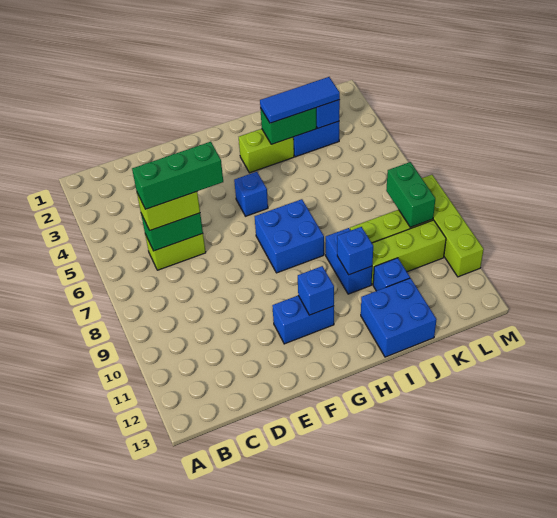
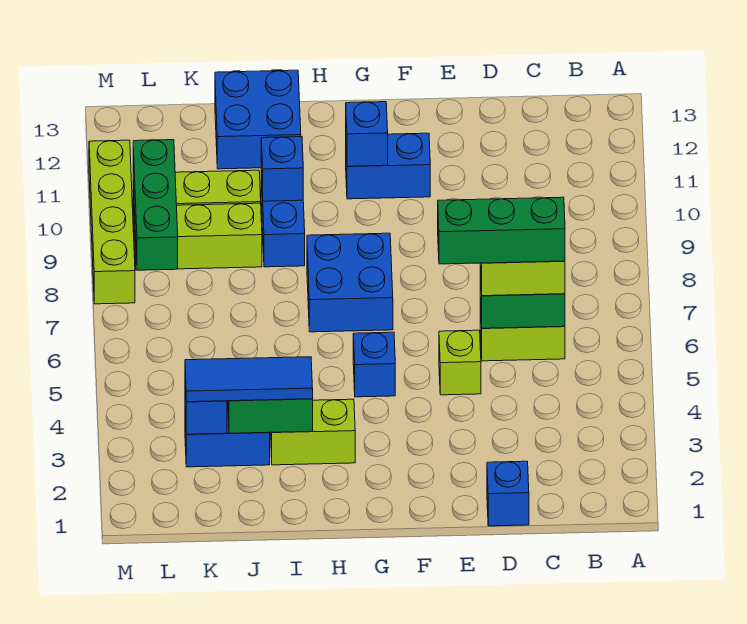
none -> lime brick E5 level 1
blue brick J11 level 1 -> blue brick D1 level 1
green brick L8:L9 level 2 -> green brick L8:L10 level 2

